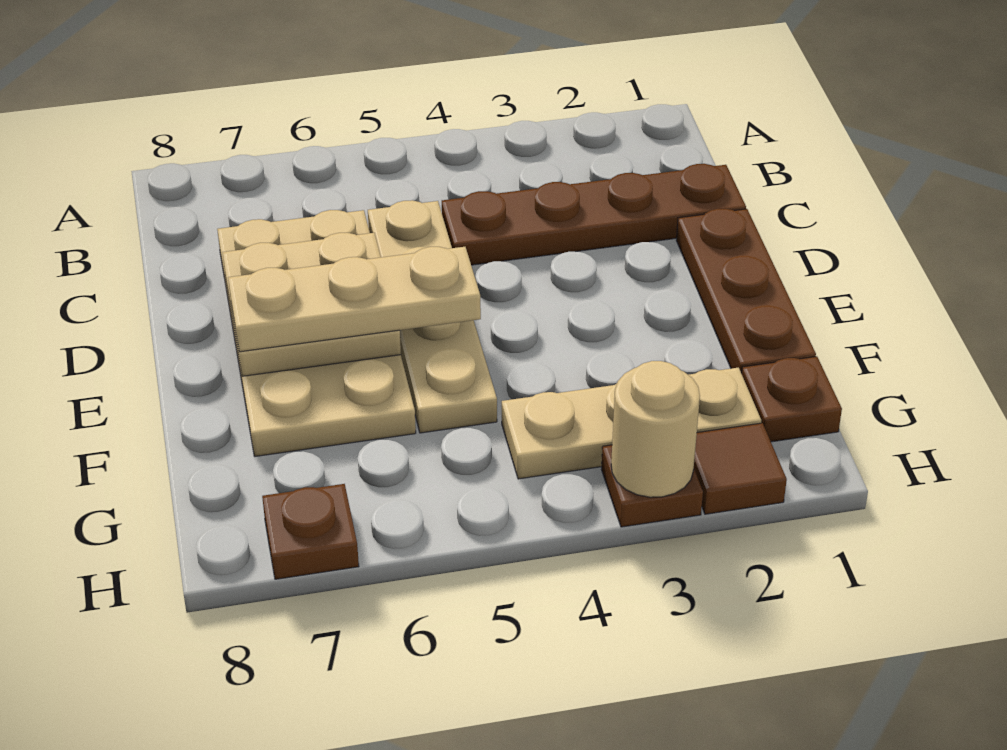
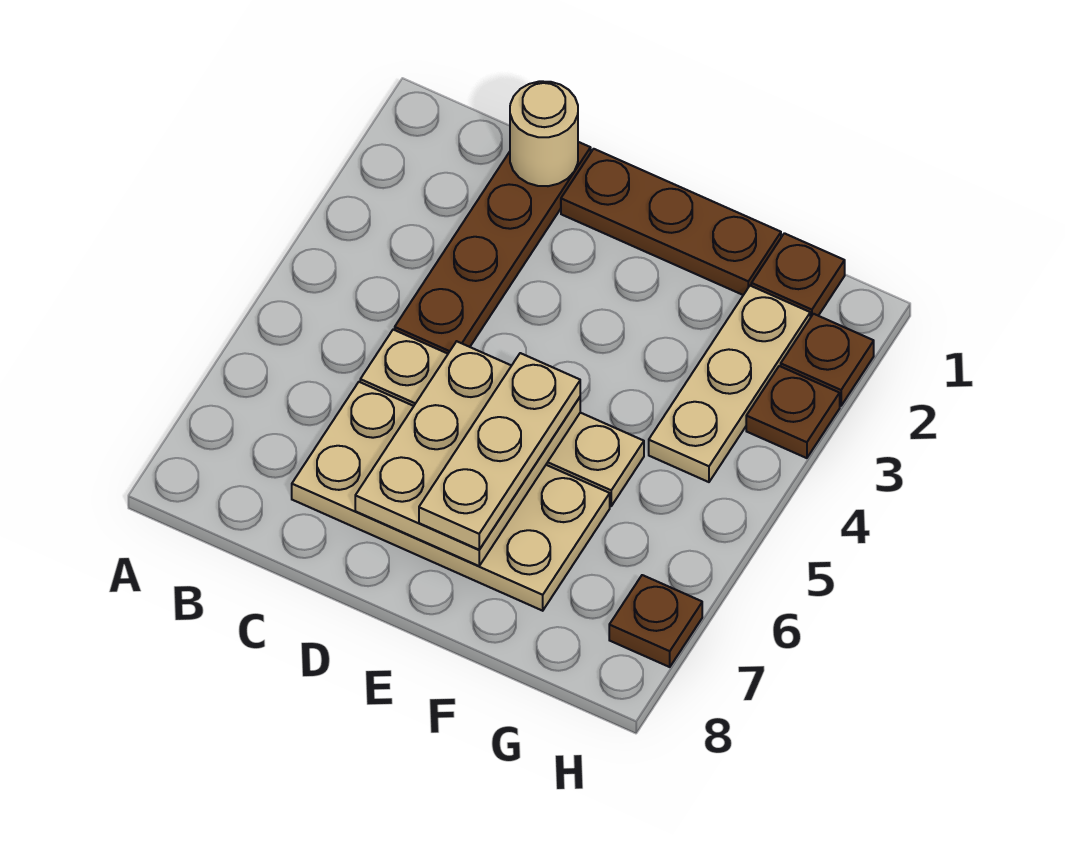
tan plate D6:E7 level 2 -> tan plate D5:E7 level 2
brown tile H2 level 1 -> brown plate H2 level 1
tan round brick H3 level 2 -> tan round brick C1 level 2

